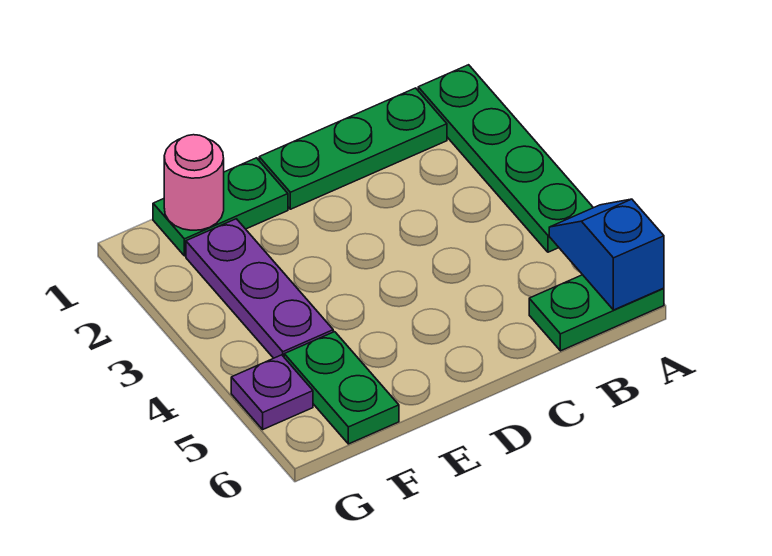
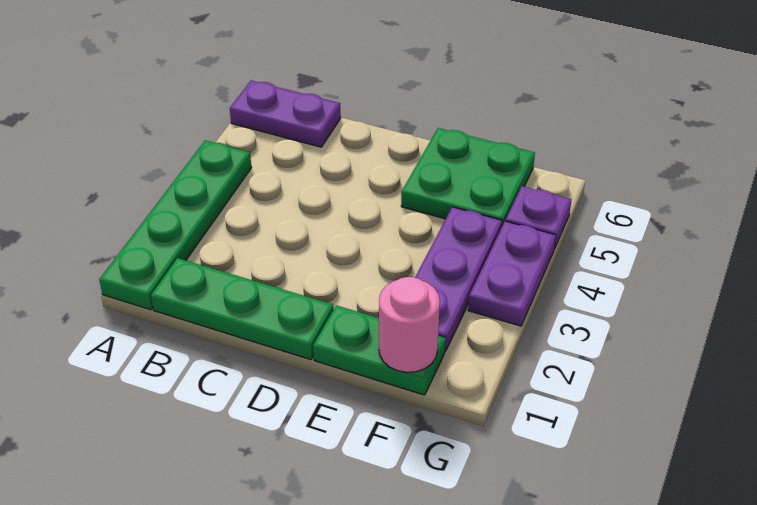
blue slope A5:A6 level 2 top 6 -> none
green plate A6:B6 level 1 -> purple plate A6:B6 level 1
green plate F5:F6 level 1 -> green plate E5:F6 level 1
none -> purple plate G3:G4 level 1

